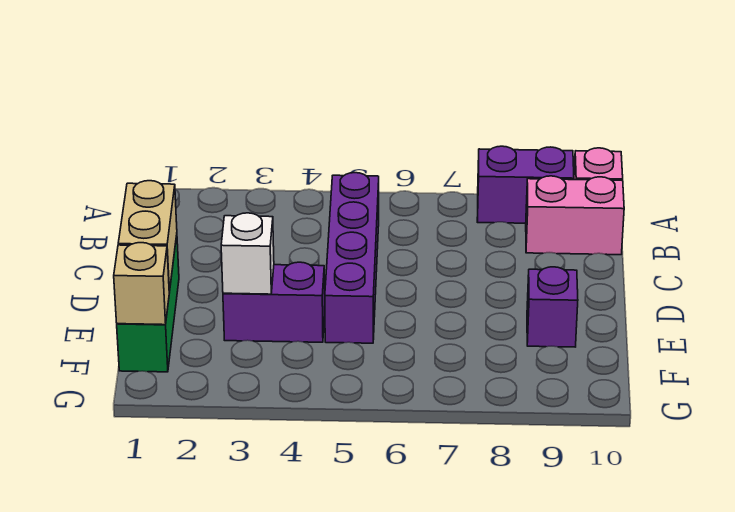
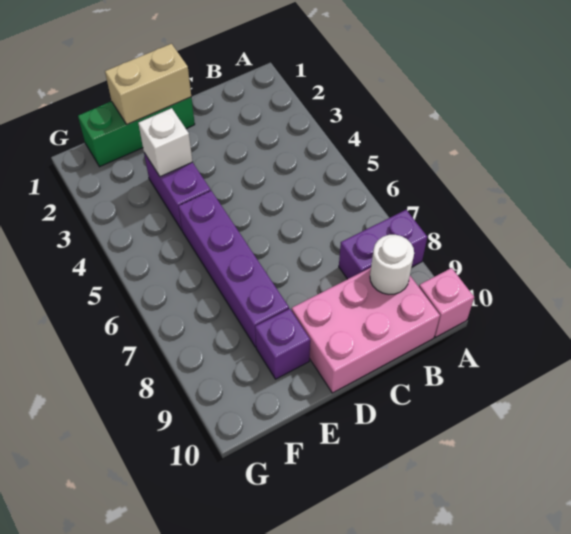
purple brick A8:A9 level 1 -> purple brick A8:B8 level 1
purple brick B5:E5 level 1 -> purple brick E5:E8 level 1
pink brick B9:B10 level 1 -> pink brick B9:D10 level 1
none -> white round brick B9 level 2
tan brick F1 level 2 -> none

